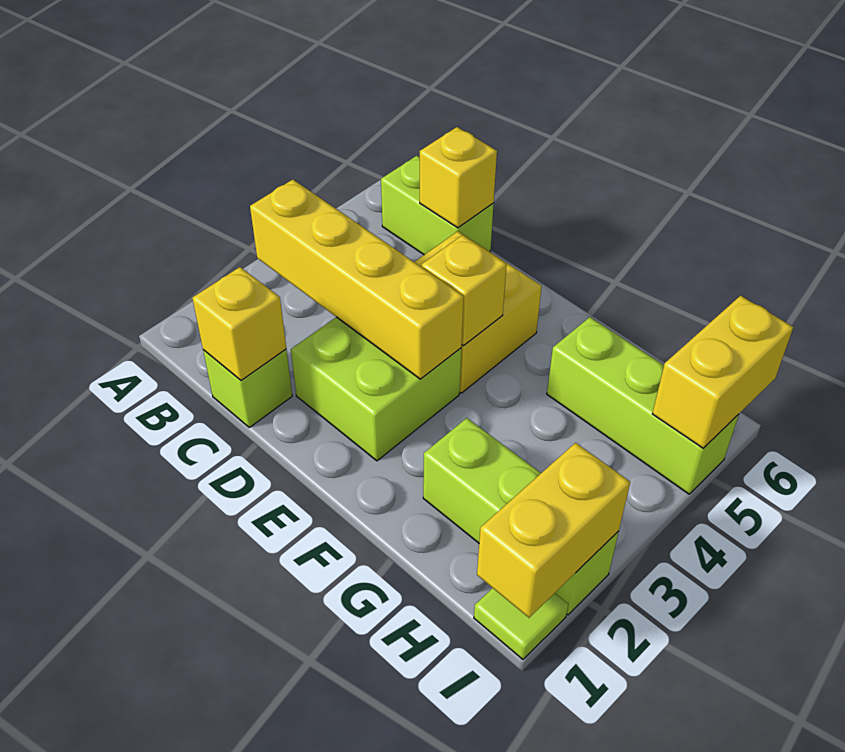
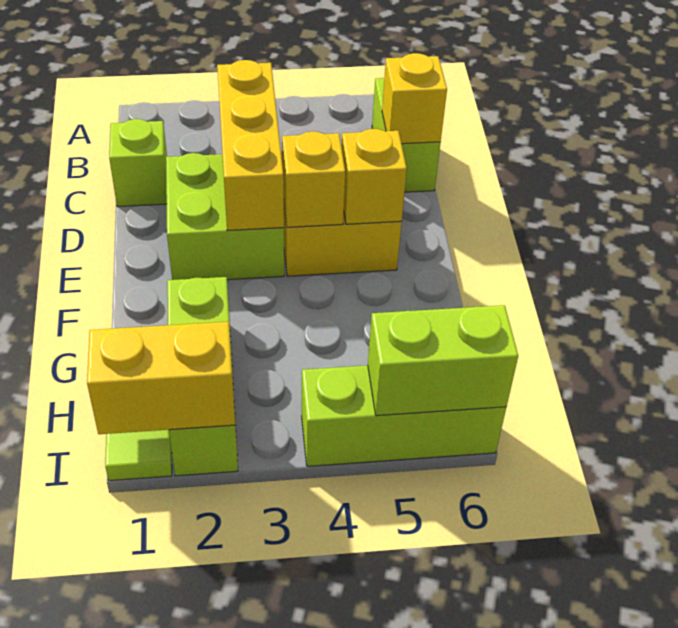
yellow brick B3:E3 level 2 -> yellow brick C3:E3 level 2
yellow brick C1 level 2 -> yellow brick E5 level 2
lime brick G5:I5 level 1 -> lime brick I4:I6 level 1
yellow brick I5:I6 level 2 -> lime brick I5:I6 level 2

